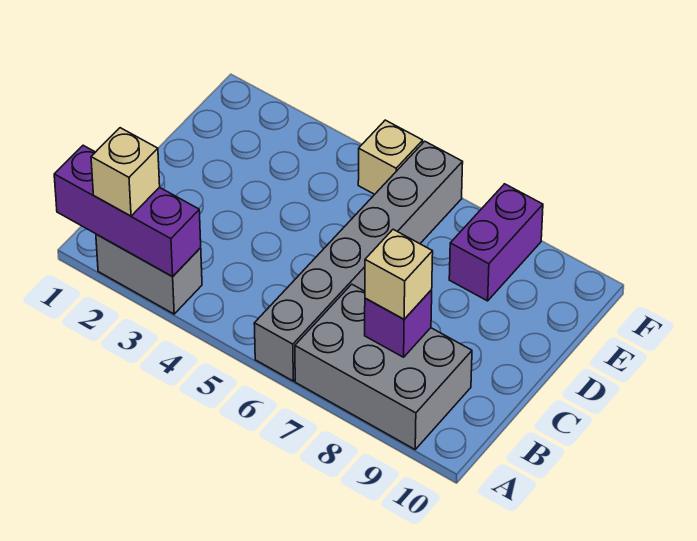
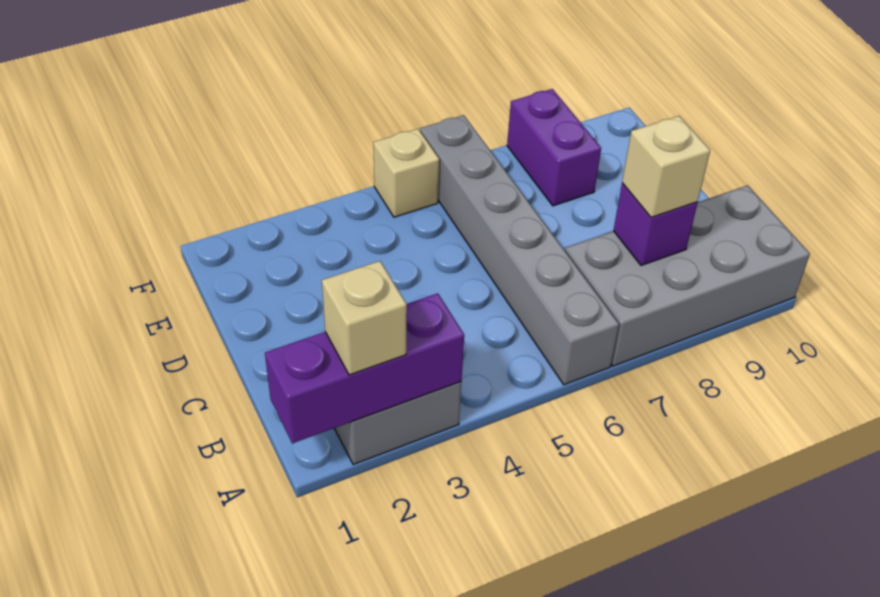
grey brick A7:B9 level 1 -> grey brick A7:B10 level 1

